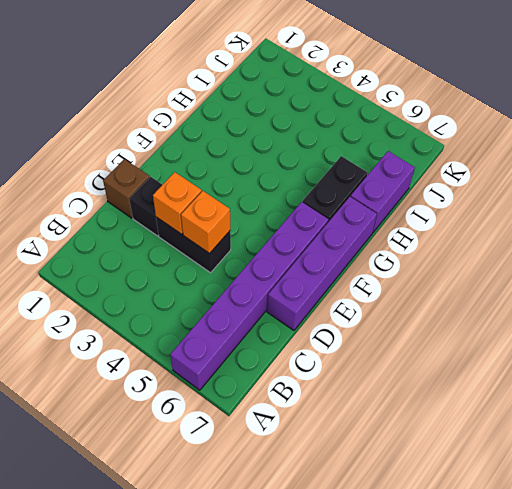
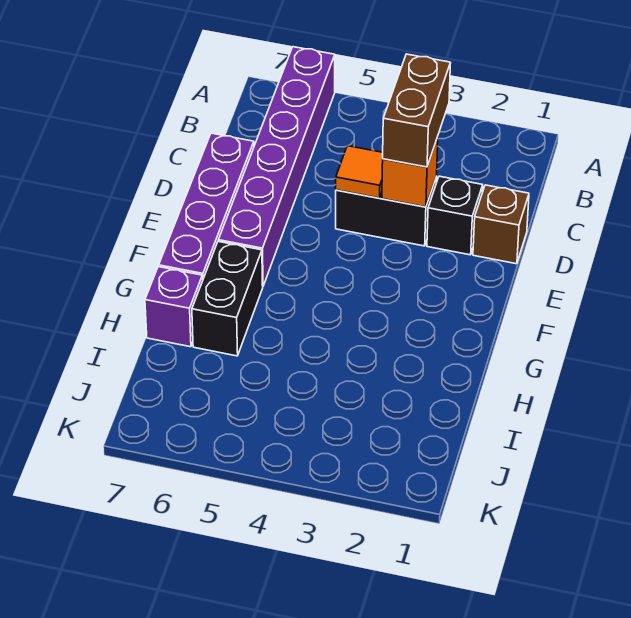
none -> brown brick C3:D3 level 3
orange brick D4 level 2 -> orange tile D4 level 2
purple brick H7:I7 level 1 -> purple brick H7 level 1

